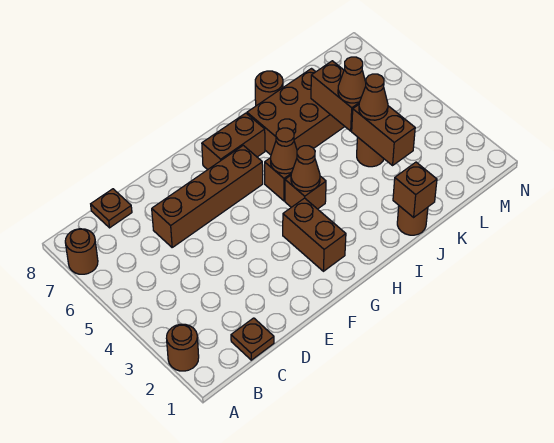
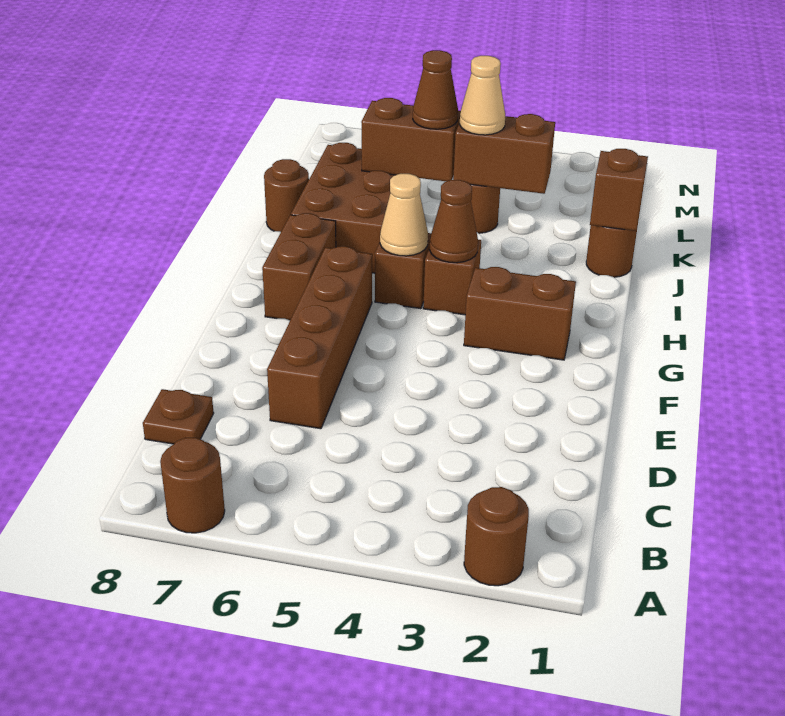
brown plate C1 level 1 -> none
brown cone H5 level 2 -> tan cone H5 level 2
brown cone K4 level 3 -> tan cone K4 level 3

